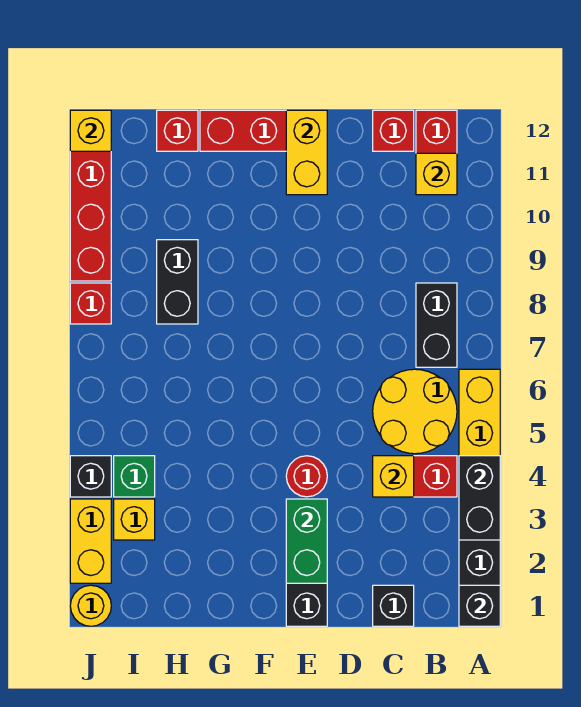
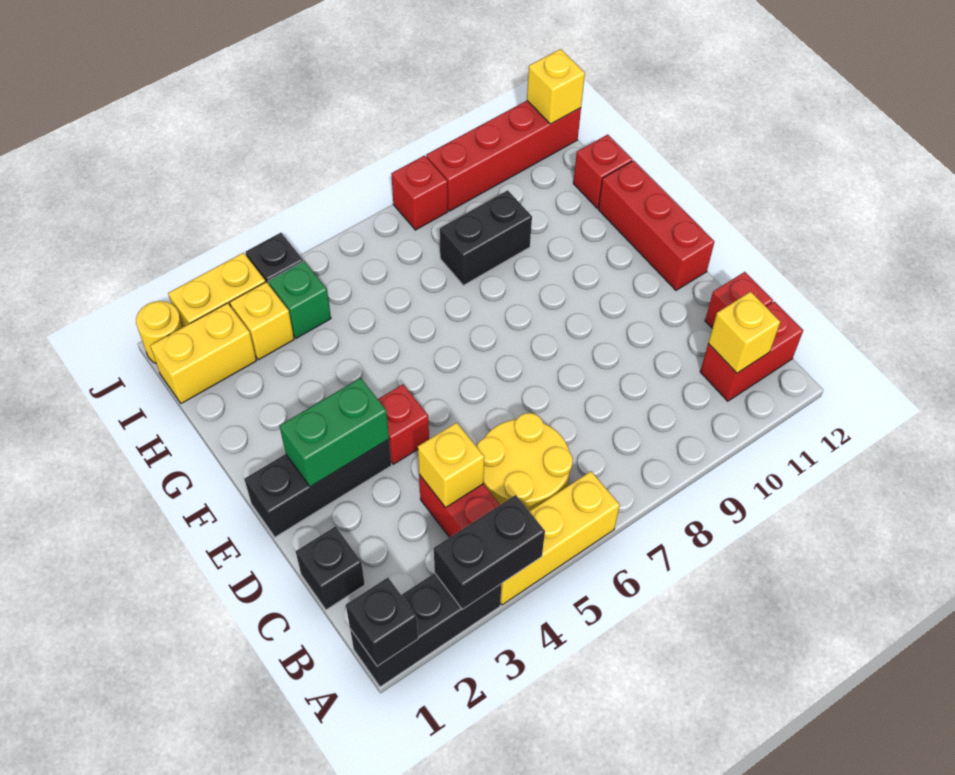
black brick B7:B8 level 1 -> none
red round brick E4 level 1 -> red brick E4 level 1
yellow brick E11:E12 level 2 -> yellow brick I1:I2 level 1

